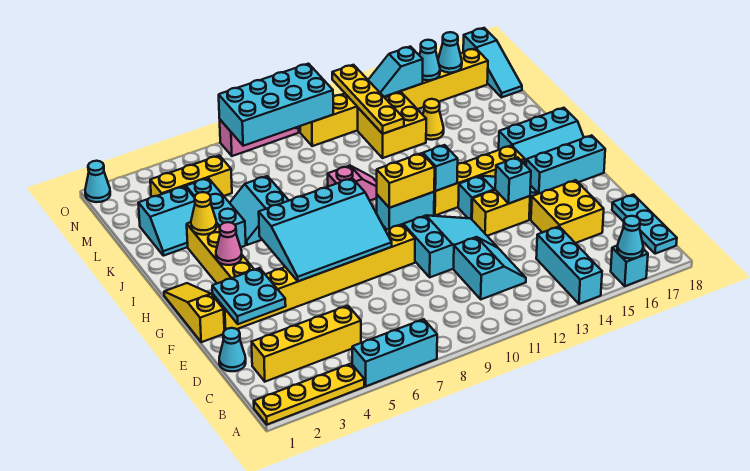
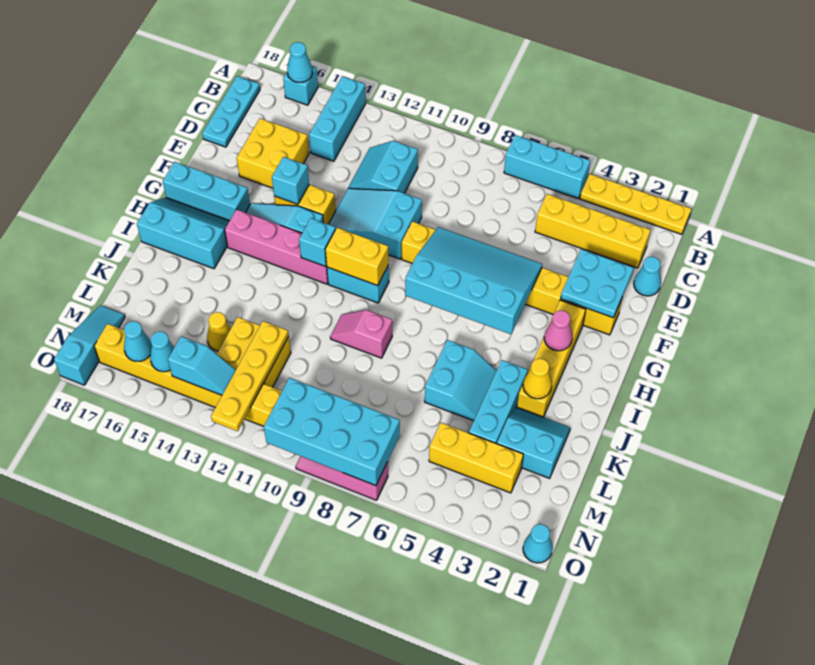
yellow slope F1:H1 level 1 top F -> none
yellow brick H12:H15 level 1 -> pink brick H12:H15 level 1

